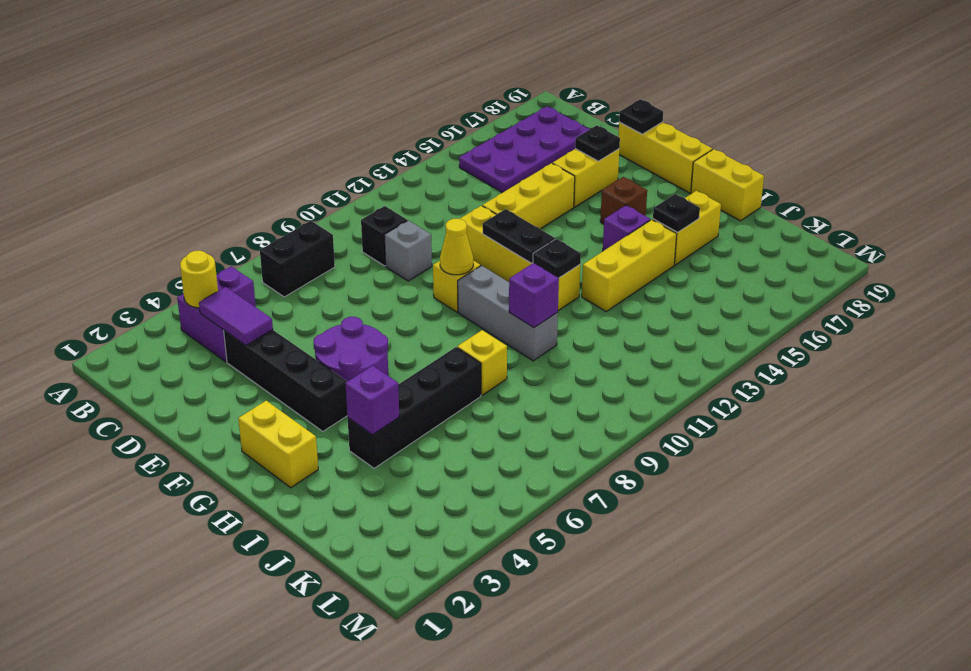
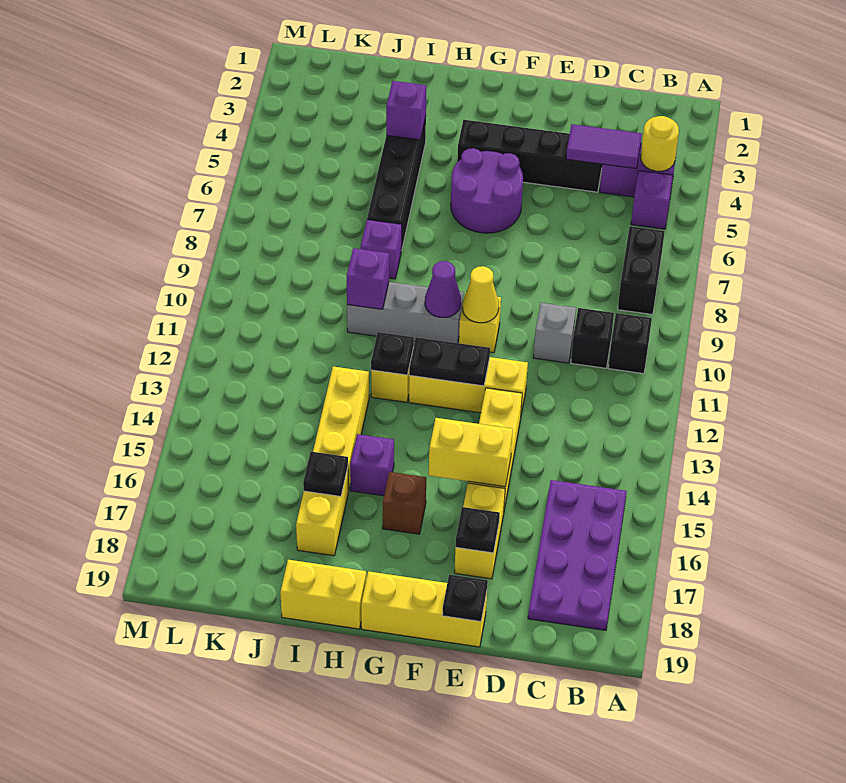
none -> black brick B10 level 1
yellow brick G2:H2 level 1 -> yellow brick E15:F15 level 2
none -> purple cone G10 level 2
yellow brick I8 level 1 -> purple brick I8 level 1

